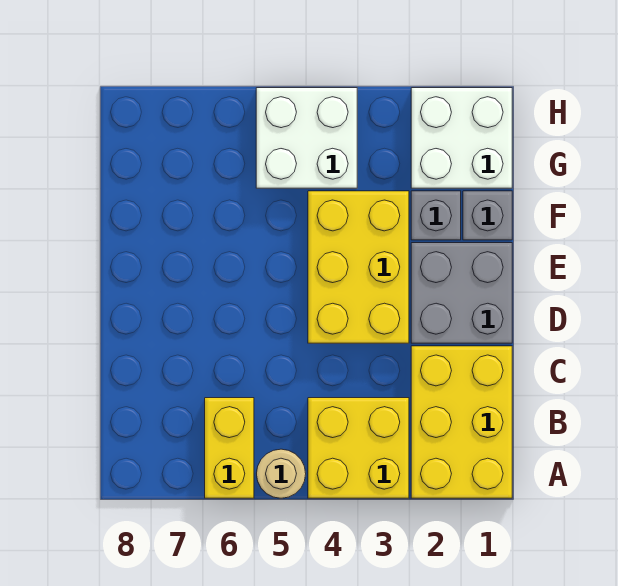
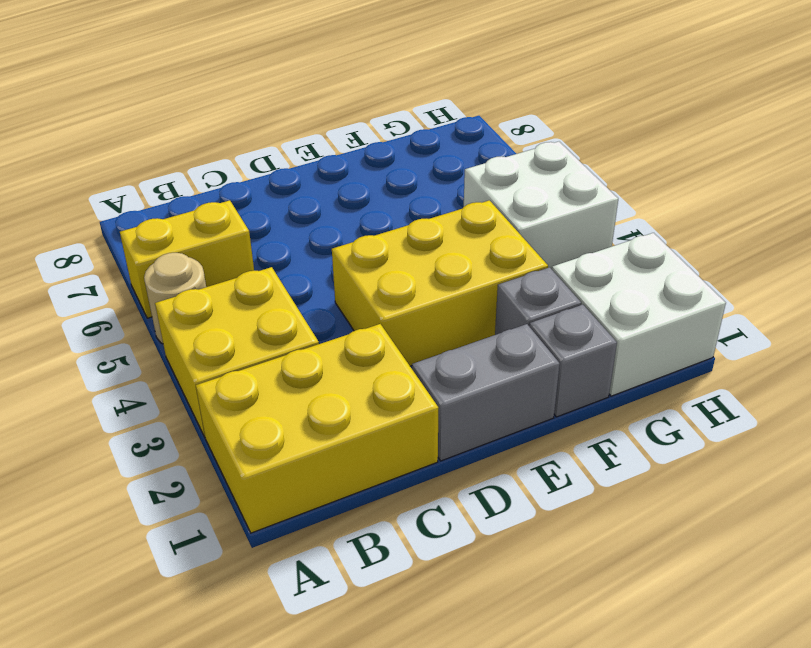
grey brick D1:E2 level 1 -> grey brick D1:E1 level 1

